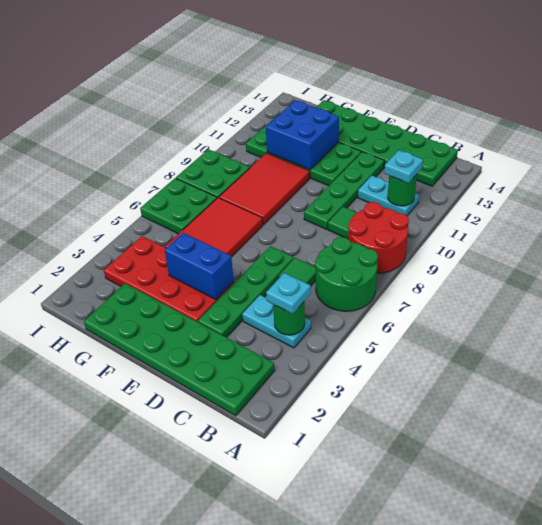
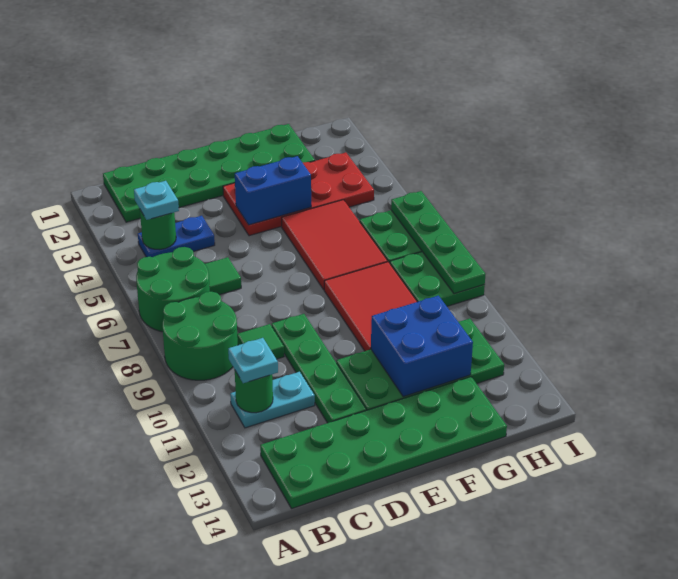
red round brick A8:B9 level 1 -> green round brick A8:B9 level 1
cyan plate B4:C4 level 1 -> blue plate B4:C4 level 1
green plate D3:D6 level 1 -> green plate I6:I9 level 2

